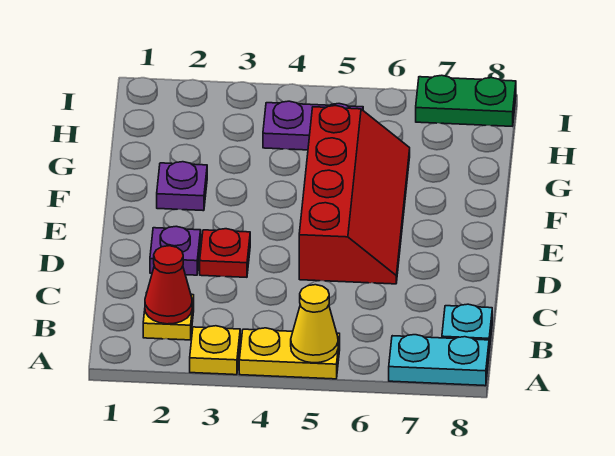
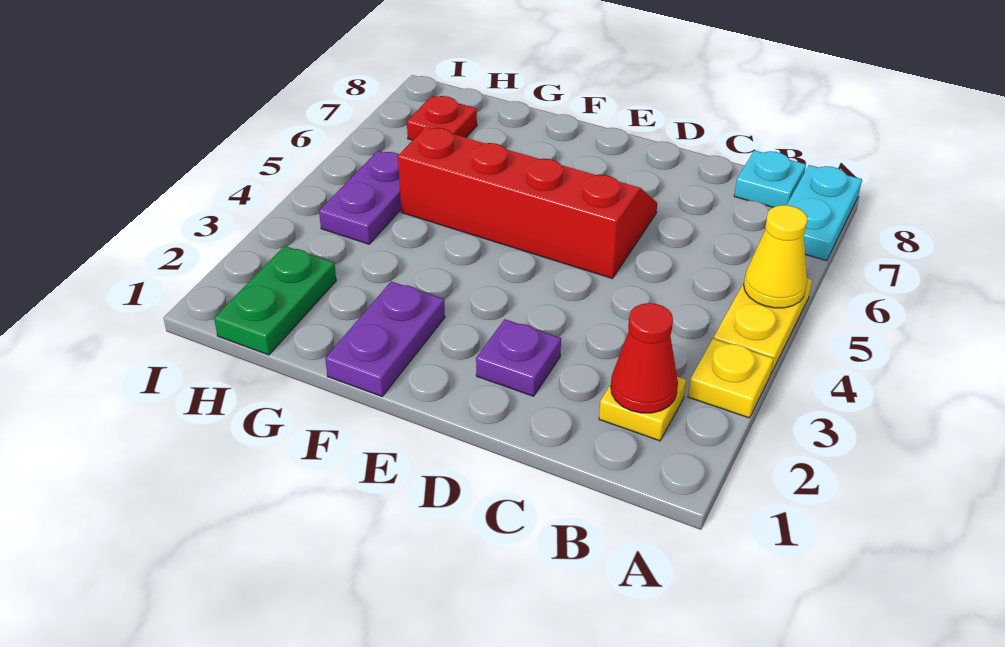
red plate D3 level 1 -> red plate H7 level 1
purple plate F2 level 1 -> purple plate F1:F2 level 1
green plate I7:I8 level 1 -> green plate H1:H2 level 1

